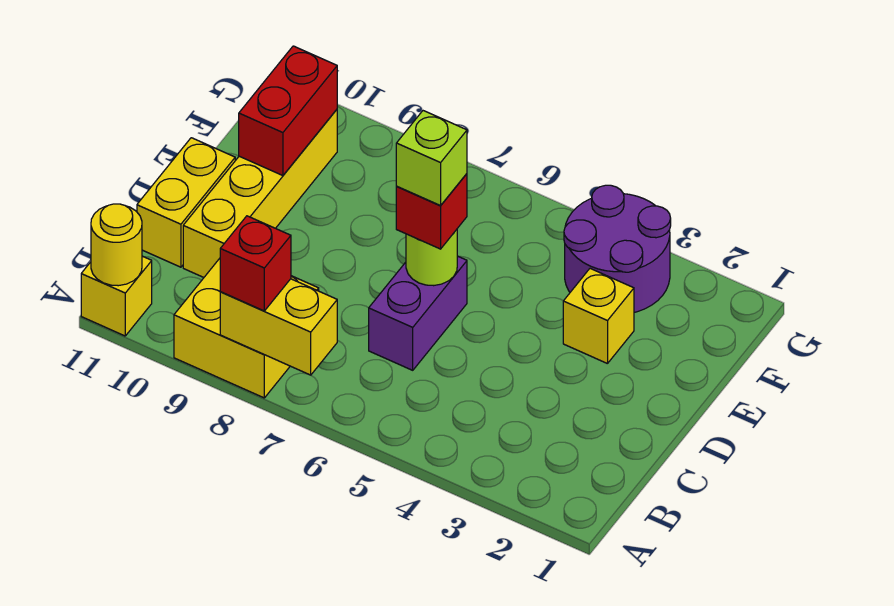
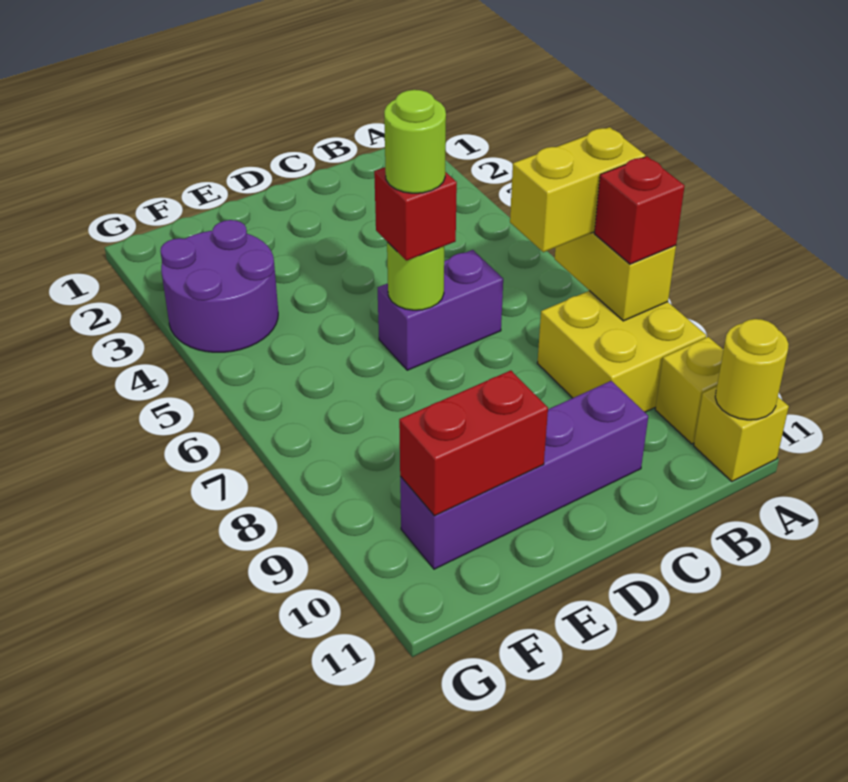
yellow brick C10:F10 level 1 -> purple brick C10:F10 level 1
yellow brick C11:D11 level 1 -> yellow brick A7:B7 level 3
lime brick D6 level 4 -> lime round brick D6 level 4
yellow brick E3 level 1 -> yellow brick A10 level 1

